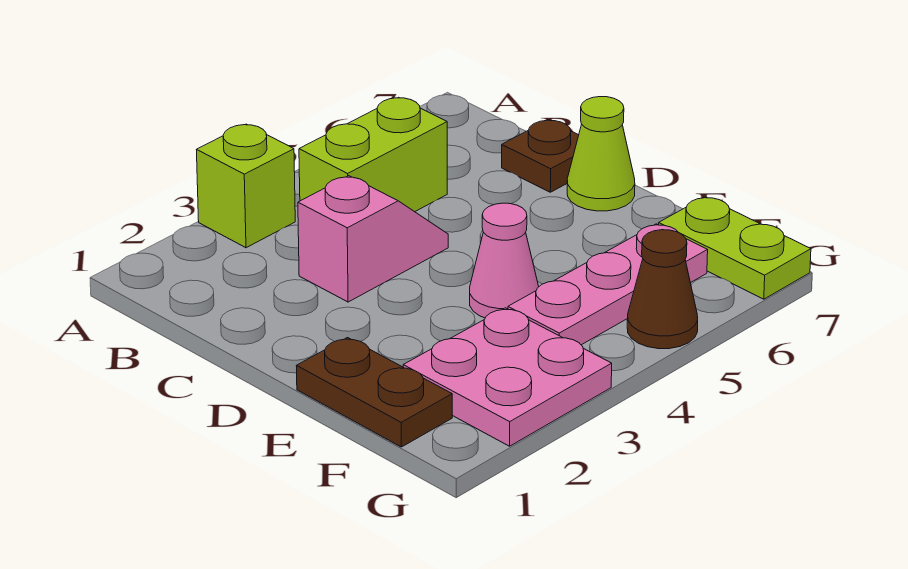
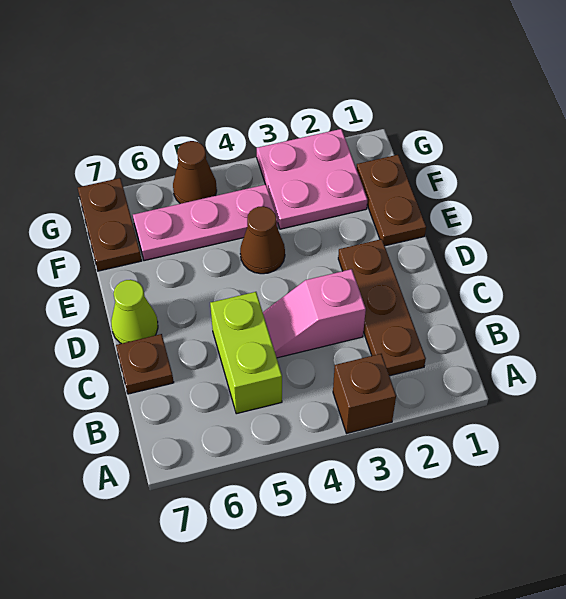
lime brick A3 level 1 -> brown brick A3 level 1
none -> brown plate B2:D2 level 1
lime brick B4:B5 level 1 -> lime brick B5:C5 level 1
pink cone E4 level 1 -> brown cone E4 level 1
lime plate F7:G7 level 1 -> brown plate F7:G7 level 1

